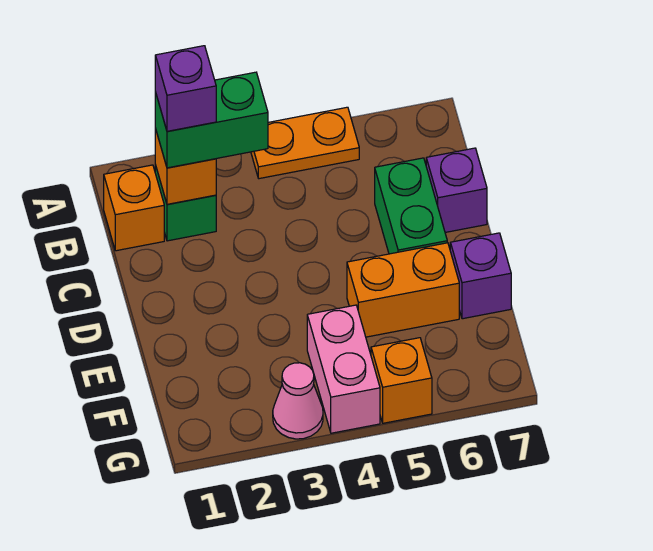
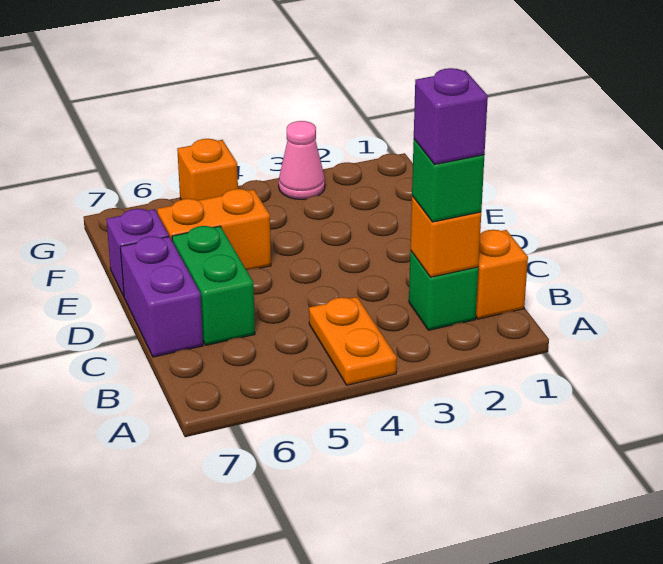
orange plate A4:A5 level 1 -> orange plate A4:B4 level 1
green brick B2:B3 level 3 -> green brick B2 level 3
purple brick C7 level 1 -> purple brick C7:D7 level 1
pink brick F4:G4 level 1 -> none

